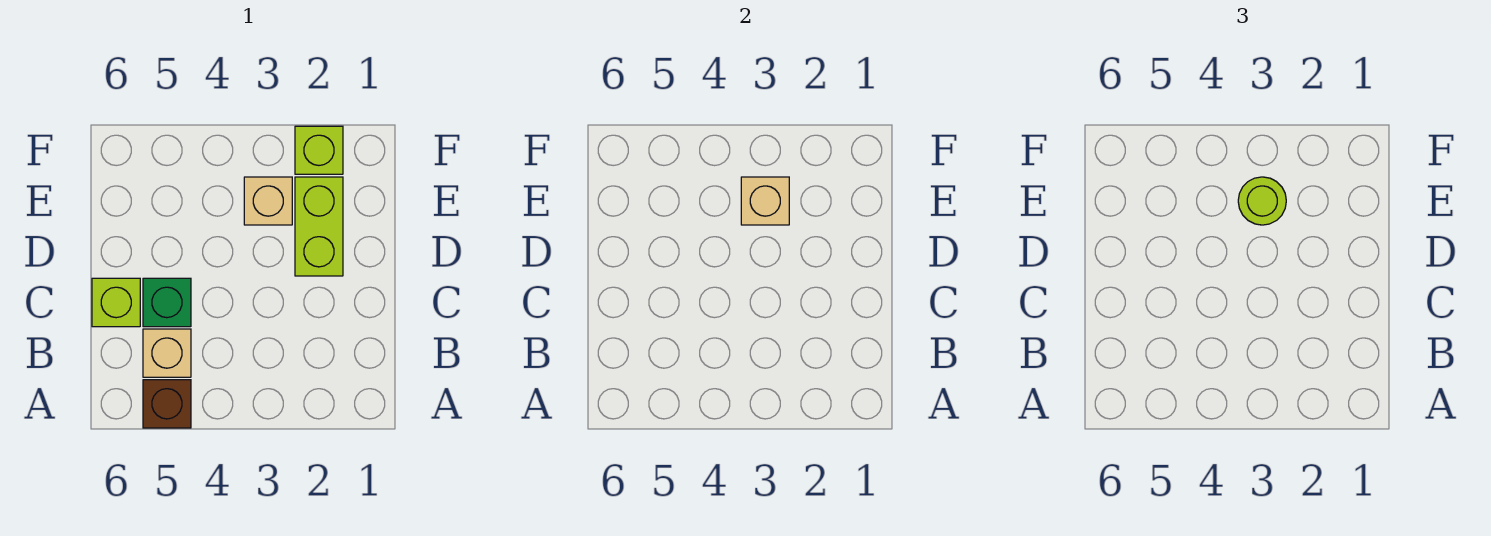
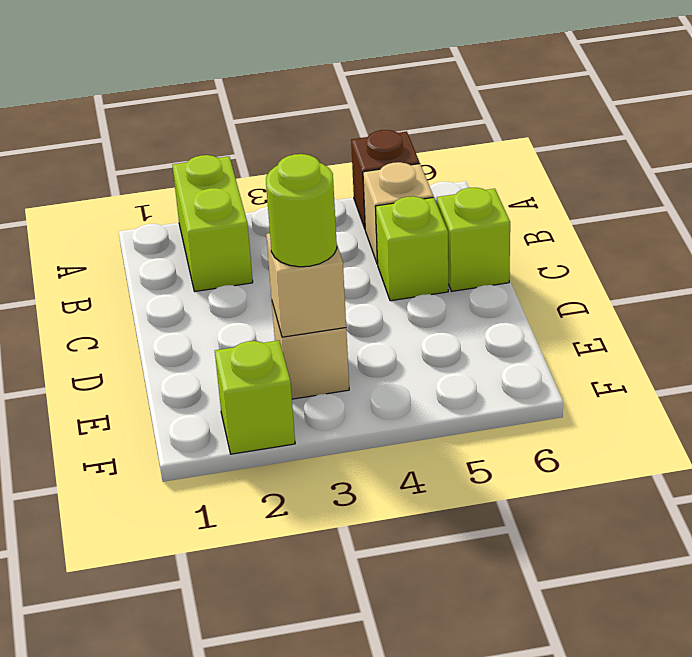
green brick C5 level 1 -> lime brick C5 level 1
lime brick D2:E2 level 1 -> lime brick A2:B2 level 1

